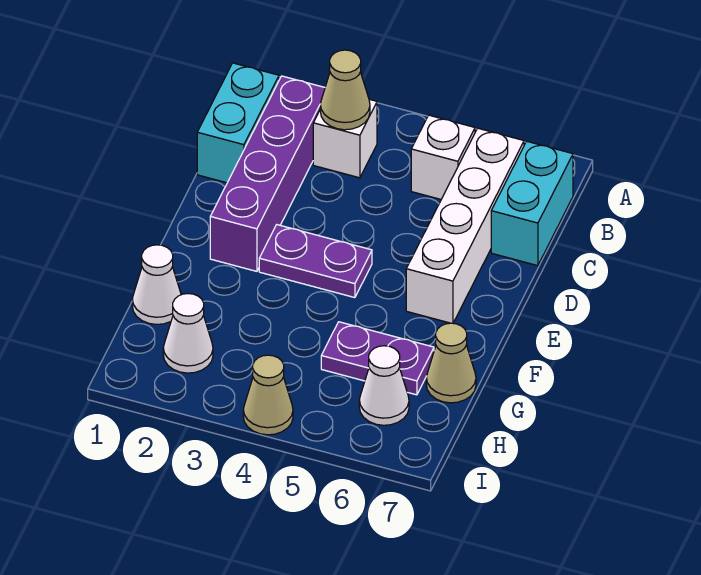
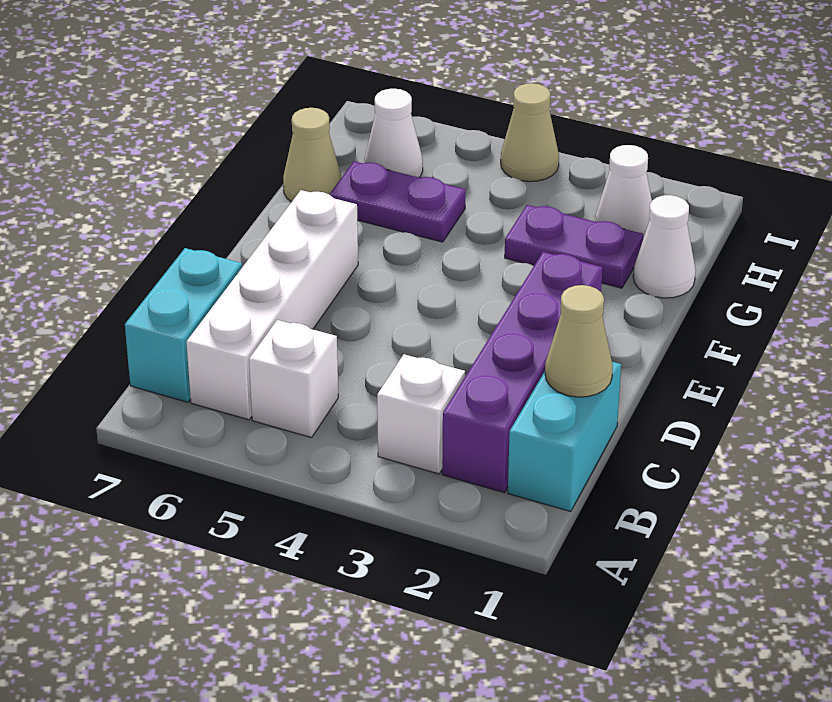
tan cone B3 level 2 -> tan cone C1 level 2
purple plate E3:E4 level 1 -> purple plate G2:G3 level 1

